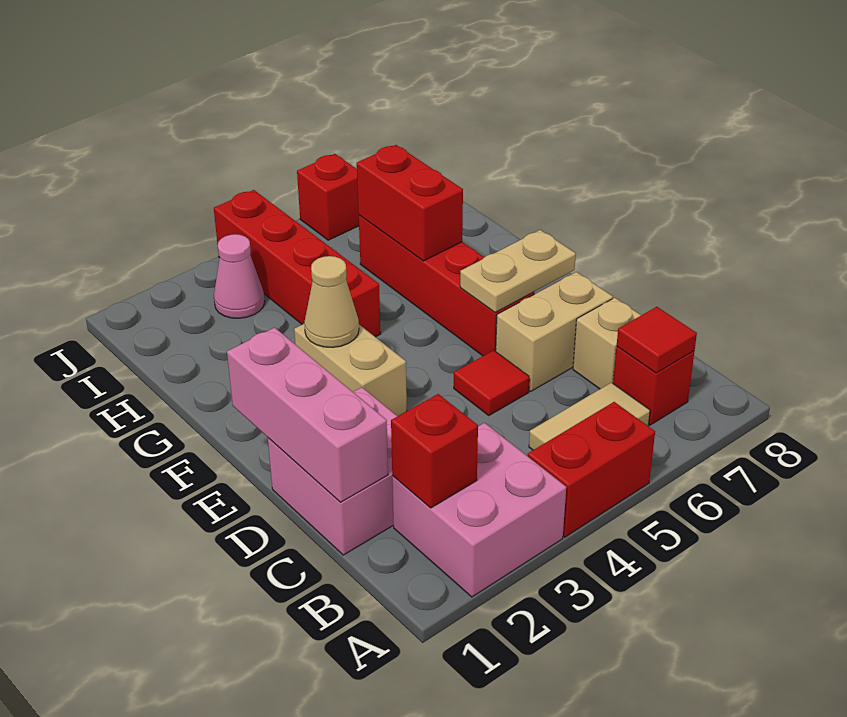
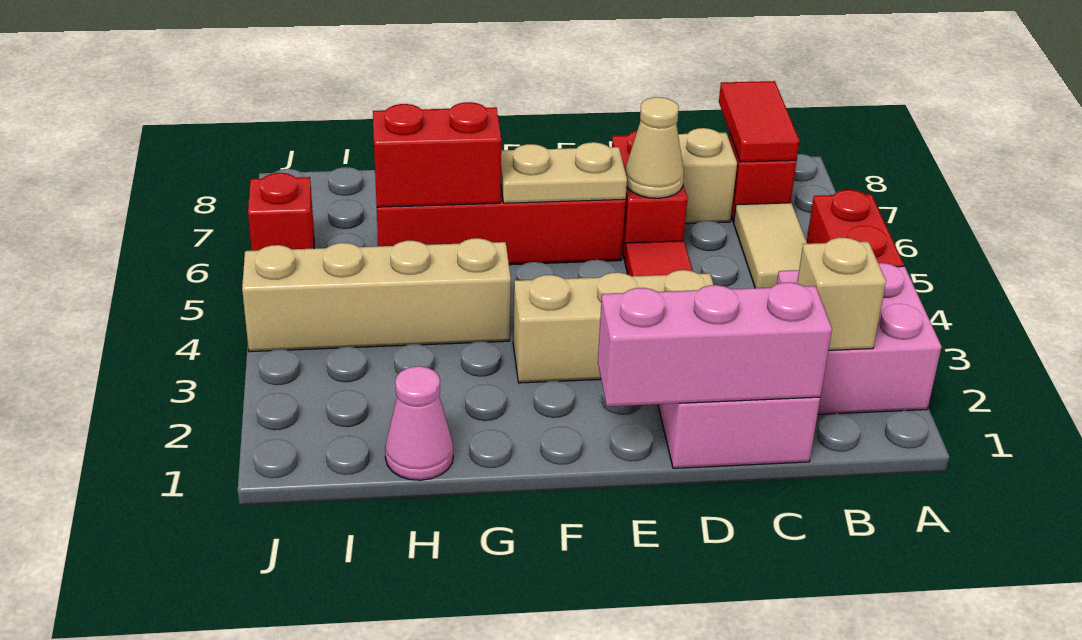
red brick B2 level 2 -> tan brick B2 level 2
red tile B7 level 2 -> red tile B7:B8 level 2
tan brick D6:D7 level 1 -> red brick D6:D7 level 1
tan brick E3:F3 level 1 -> tan brick D3:F3 level 1
tan plate E6:E7 level 2 -> tan plate E6:F6 level 2
tan cone F3 level 2 -> tan cone D6 level 2
red brick G4:J4 level 1 -> tan brick G4:J4 level 1
pink cone I3 level 1 -> pink cone H1 level 1

